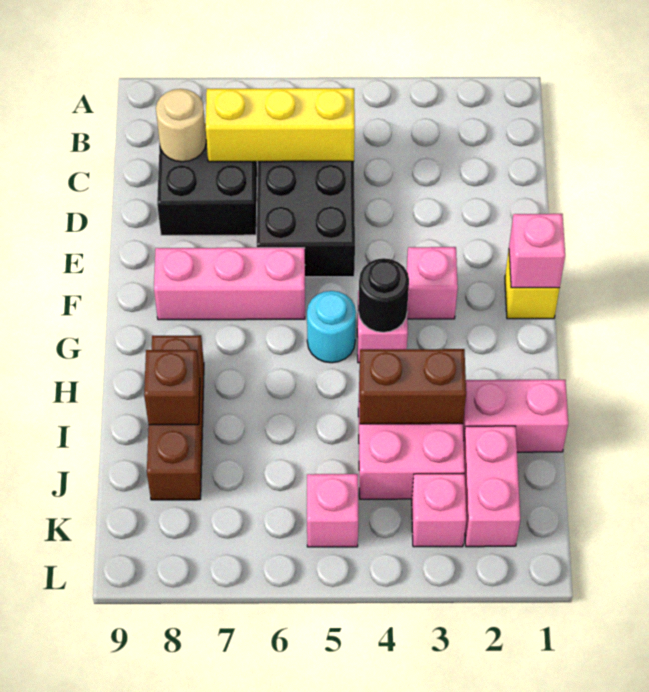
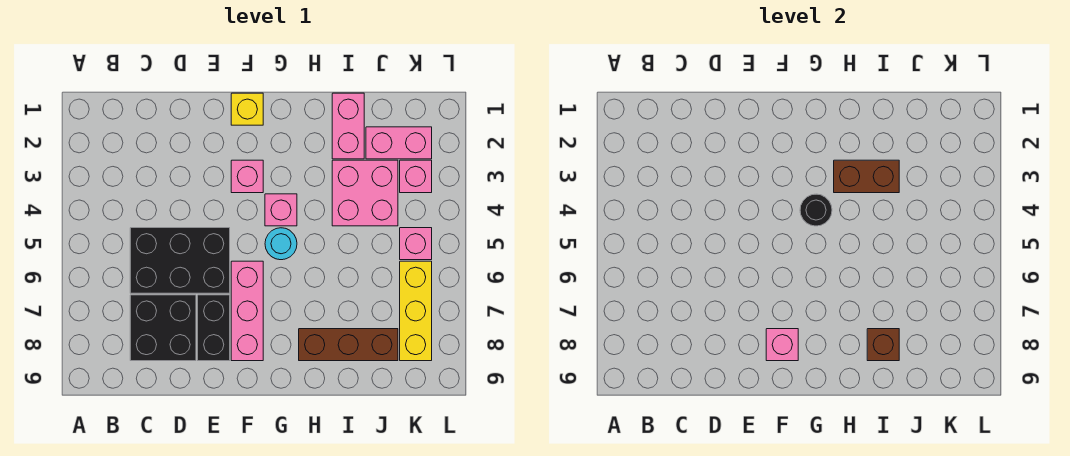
yellow brick C5:C7 level 2 -> yellow brick K6:K8 level 1
tan round brick C8 level 2 -> none
none -> black brick E7:E8 level 1
pink brick F1 level 2 -> pink brick F8 level 2
brown brick I3:I4 level 2 -> brown brick H3:I3 level 2

